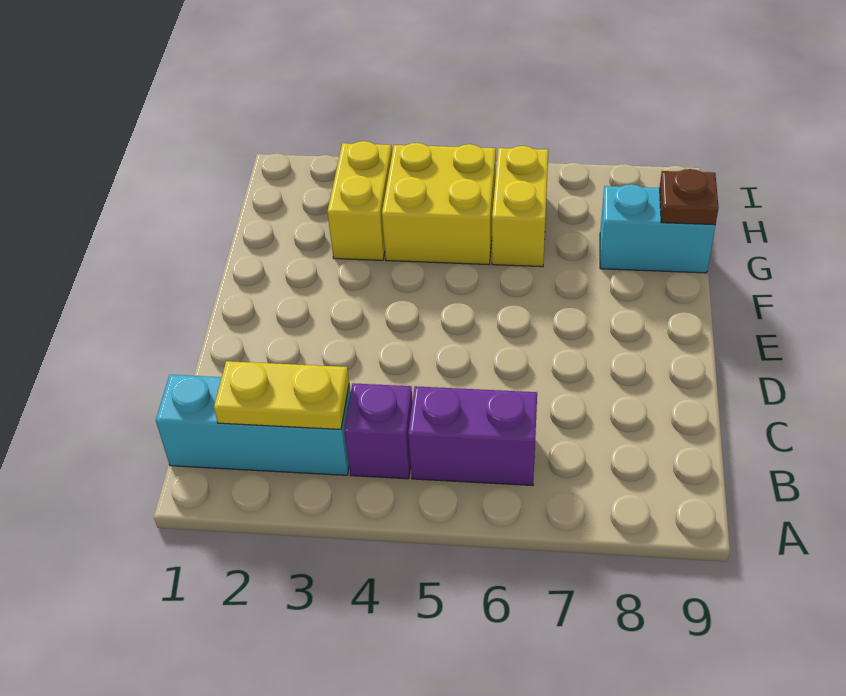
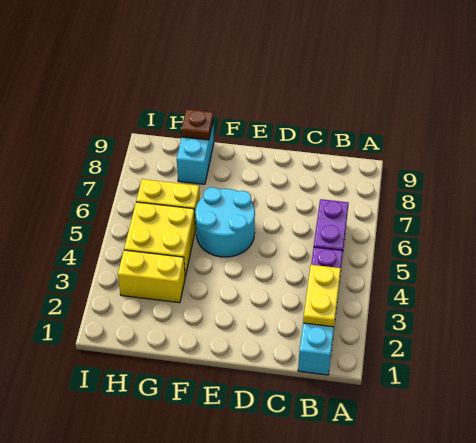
none -> cyan round brick E5:F6 level 1

